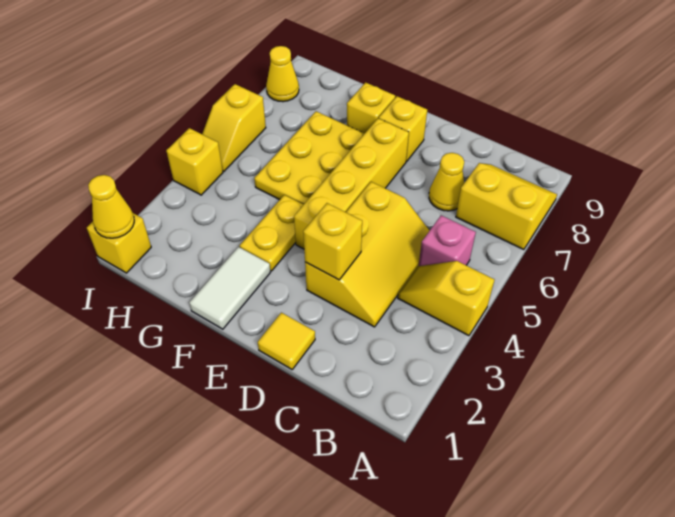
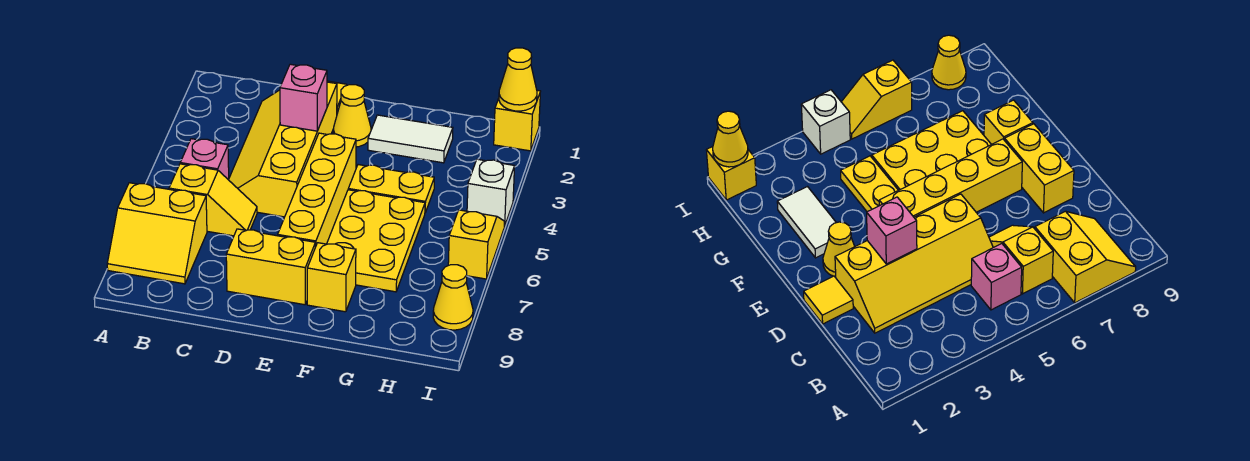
yellow slope A4:B4 level 1 top A -> yellow slope B6:C6 level 1 top B
yellow slope C3:D5 level 1 top D -> yellow slope C2:D5 level 1 top D
yellow cone C7 level 1 -> yellow cone E2 level 1
yellow brick D3 level 2 -> pink brick D3 level 2
yellow brick E8 level 1 -> yellow brick D8:E8 level 1
white tile F1:F2 level 1 -> white tile F2:G2 level 1
yellow plate F3:F4 level 1 -> yellow plate F4:G4 level 1
yellow brick I4 level 1 -> white brick I4 level 1

